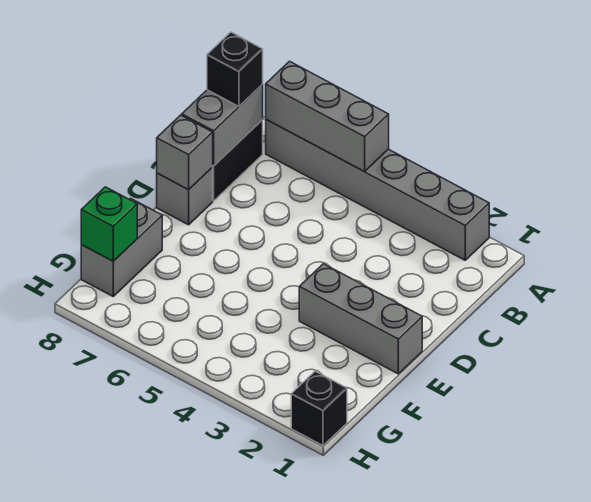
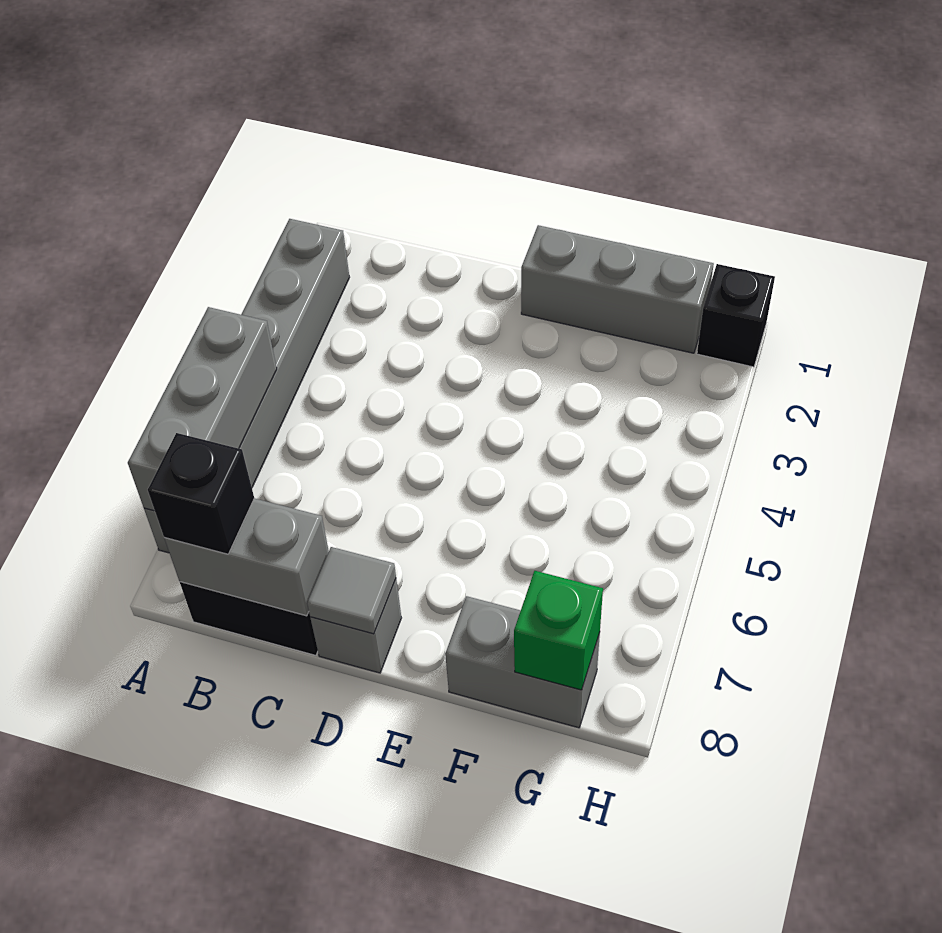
grey brick D8 level 2 -> grey tile D8 level 2
grey brick E1:E3 level 1 -> grey brick E1:G1 level 1

